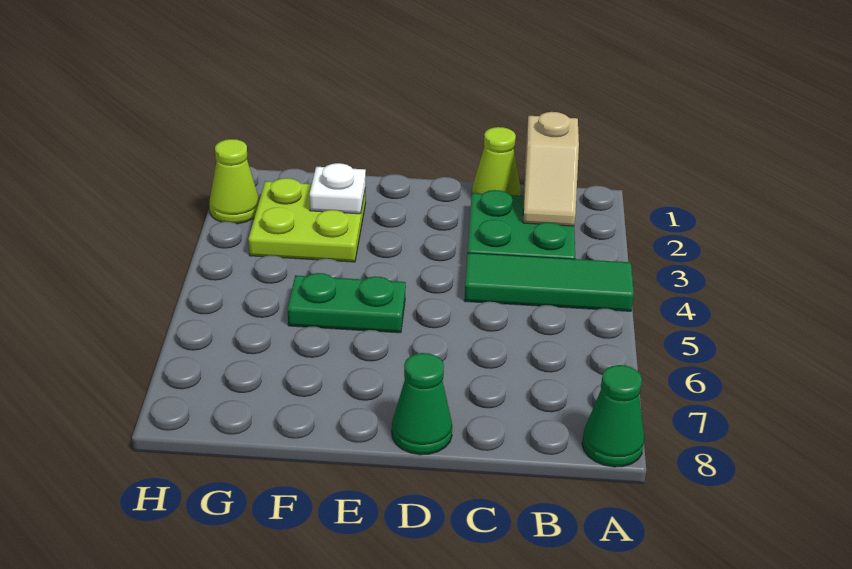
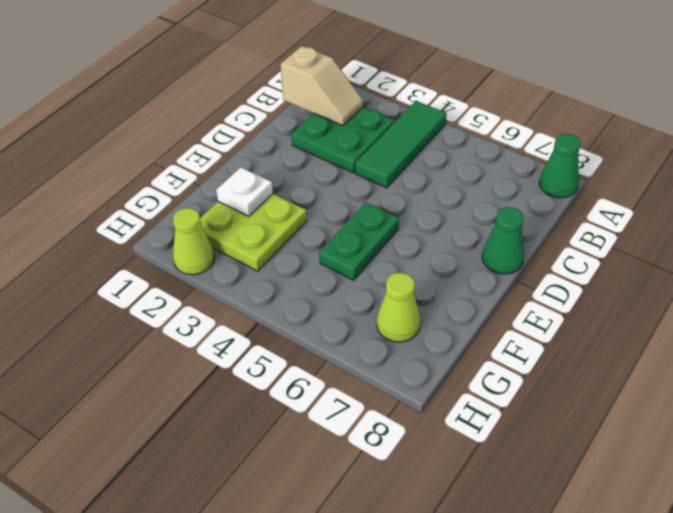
lime cone C1 level 1 -> lime cone G7 level 1

